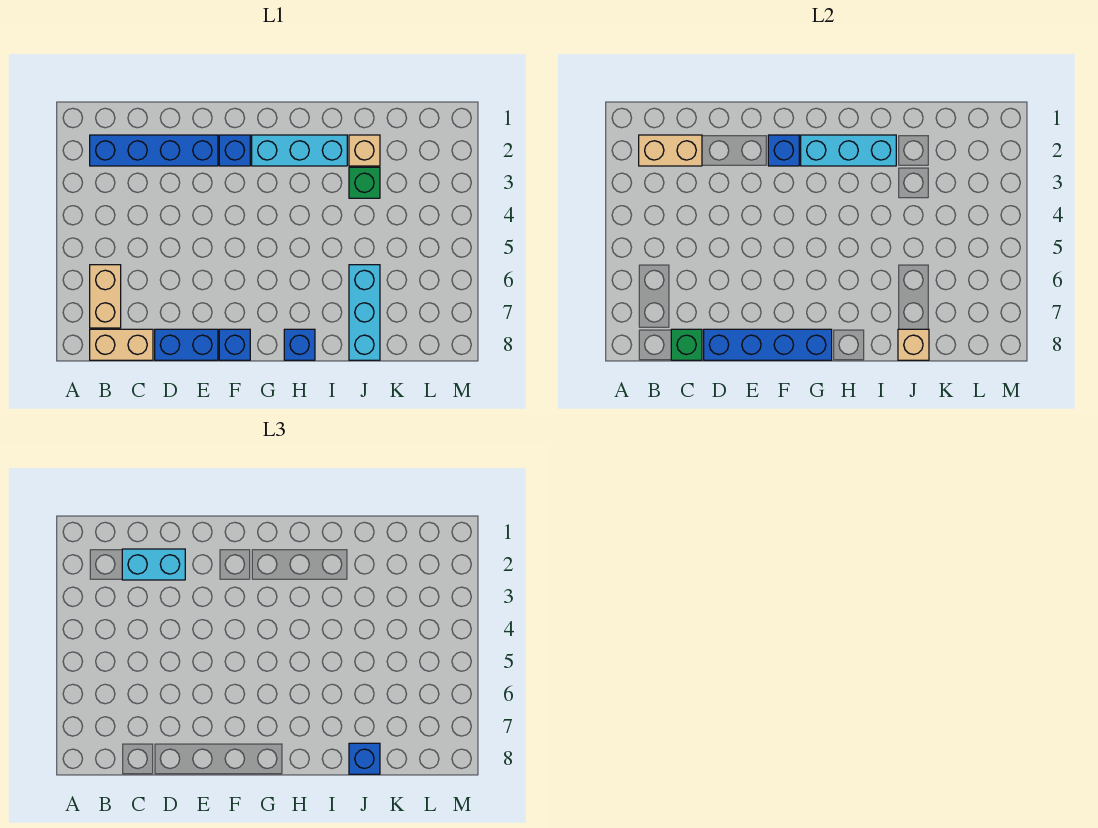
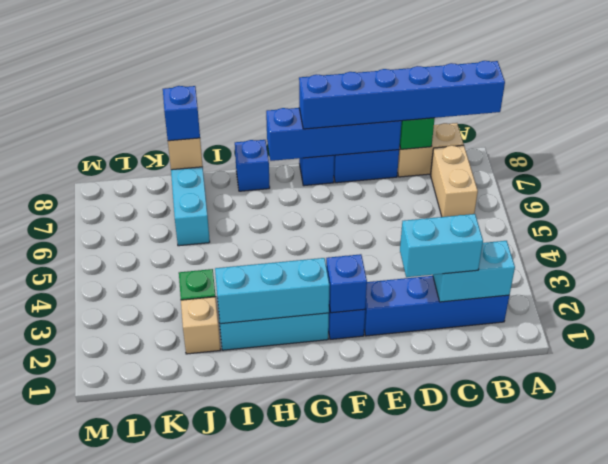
none -> blue brick A8:F8 level 3
tan brick B2:C2 level 2 -> cyan brick B2:C2 level 2

